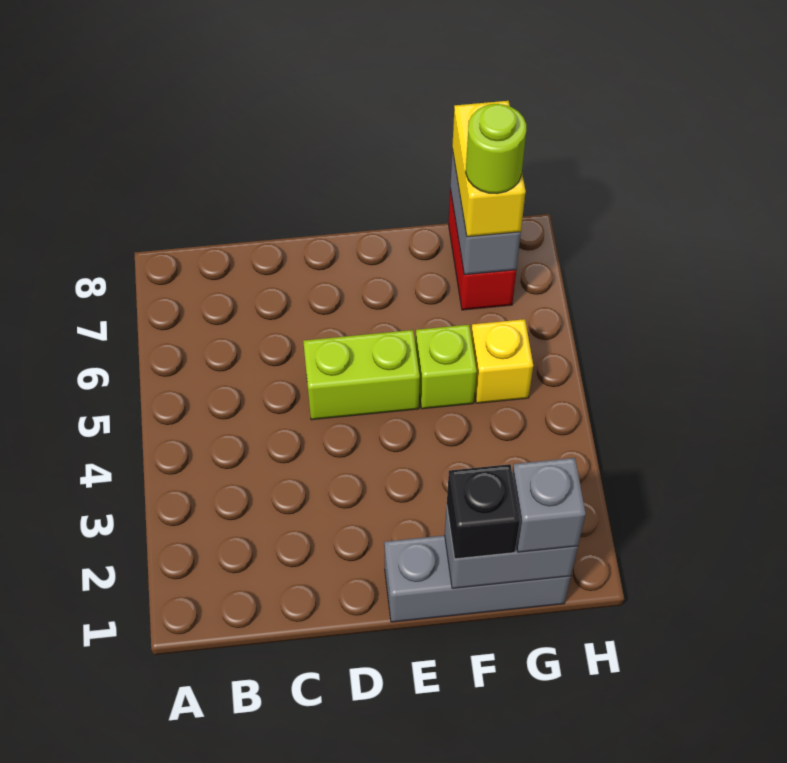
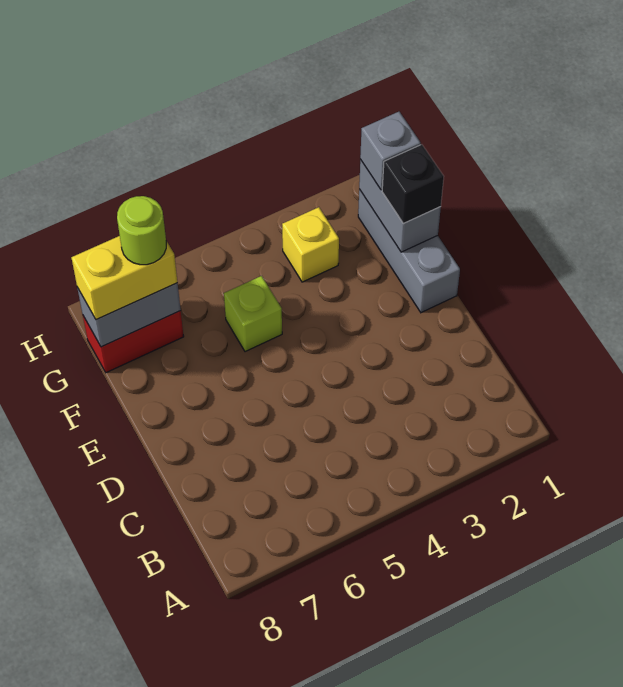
lime brick D5:E5 level 1 -> none
yellow brick G5 level 1 -> yellow brick G3 level 1

